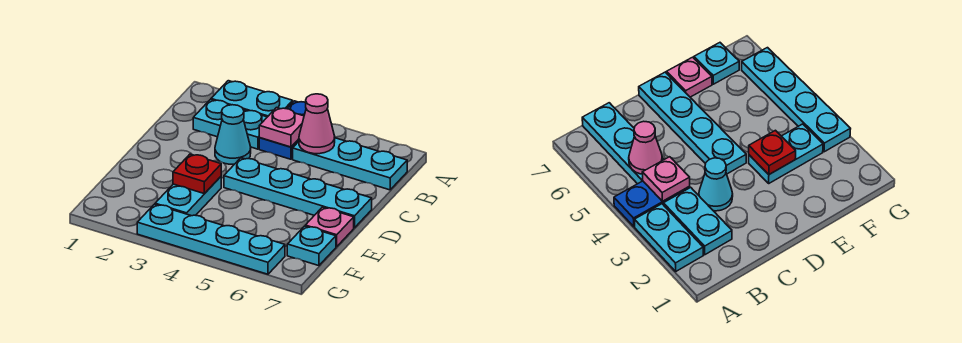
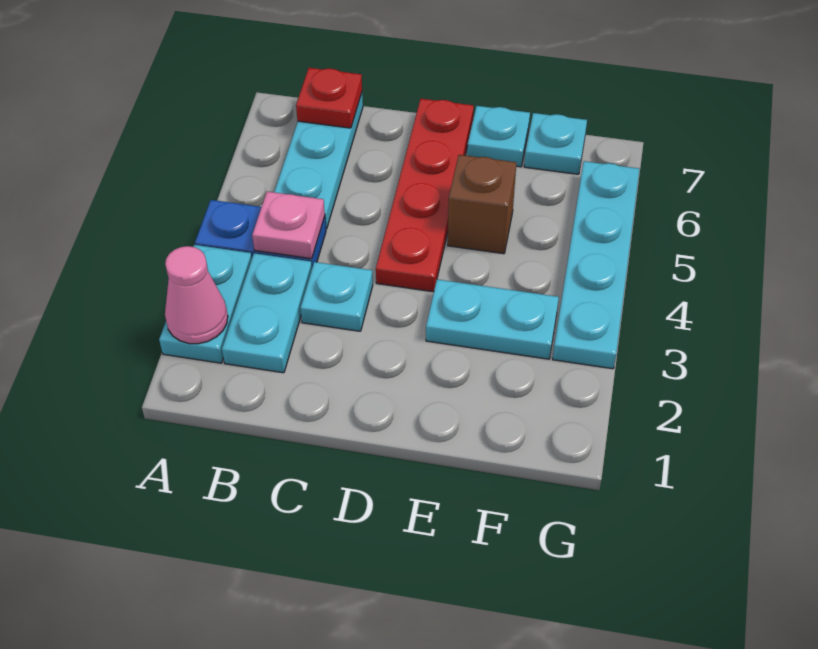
pink cone B5 level 2 -> pink cone A2 level 2
cyan cone C3 level 1 -> cyan plate C3 level 1
cyan plate D4:D7 level 1 -> red plate D4:D7 level 1
red plate E3 level 2 -> red plate B7 level 2
none -> brown brick E5 level 1
pink plate E7 level 1 -> cyan plate E7 level 1

